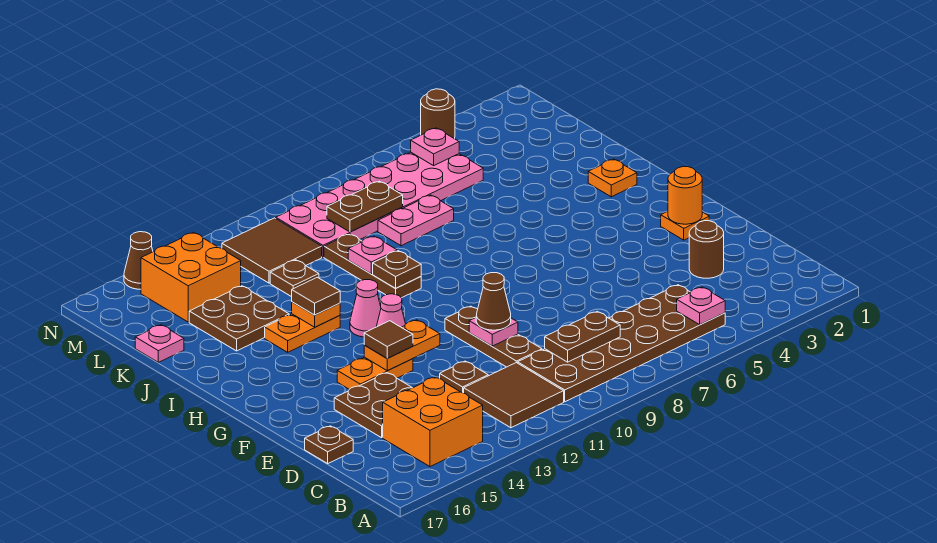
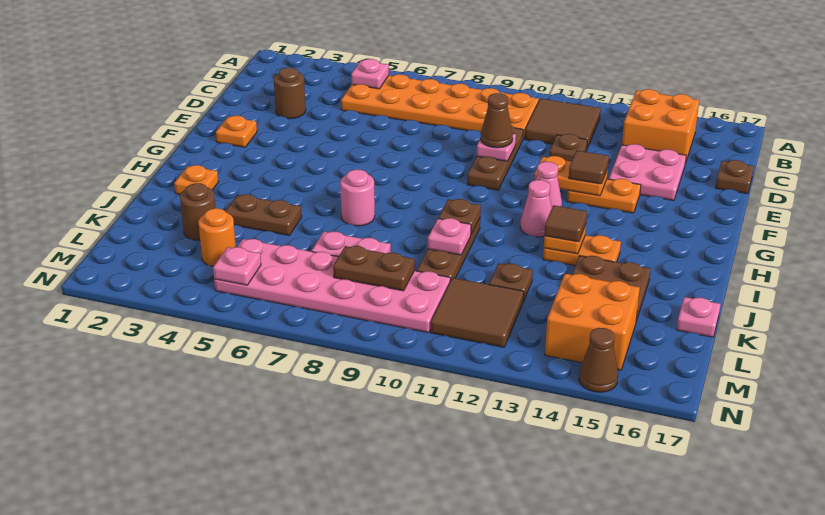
brown plate B5:C10 level 1 -> orange plate B5:C10 level 1
brown plate C8:C9 level 2 -> brown plate J4:J5 level 1
brown plate D14:E15 level 1 -> pink plate D14:E15 level 1
orange round brick F2 level 2 -> orange round brick L4 level 1
none -> pink round brick I7 level 1
brown round brick N4 level 1 -> brown round brick K3 level 1

